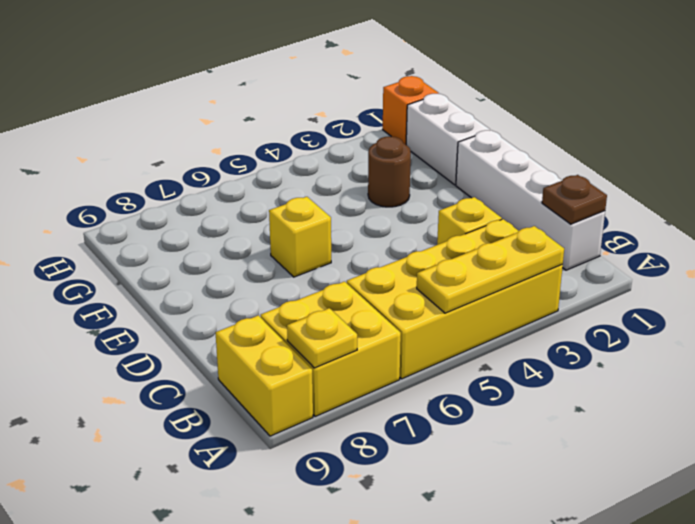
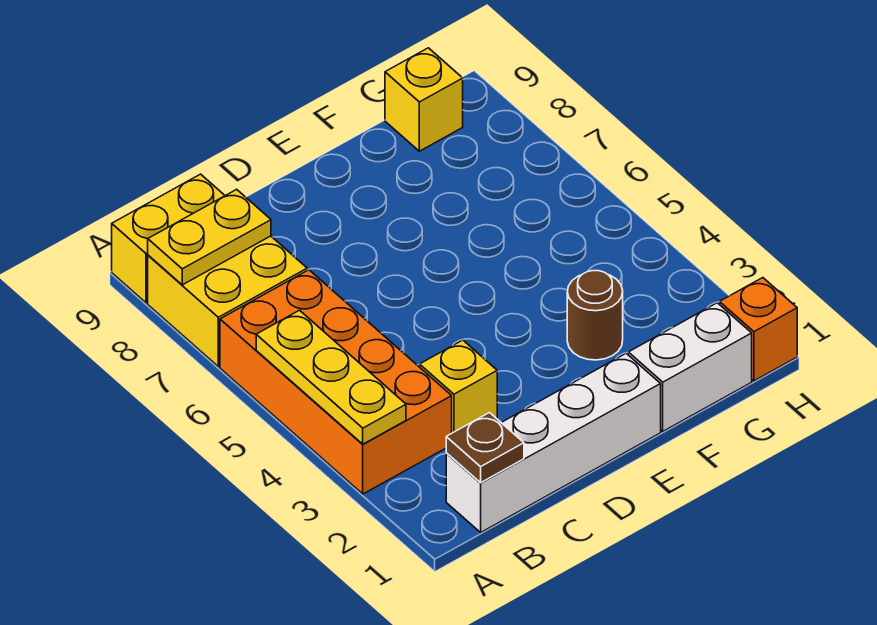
yellow brick A3:B6 level 1 -> orange brick A3:B6 level 1
yellow plate A8 level 2 -> yellow plate A8:B8 level 2
yellow brick E6 level 1 -> yellow brick G9 level 1

